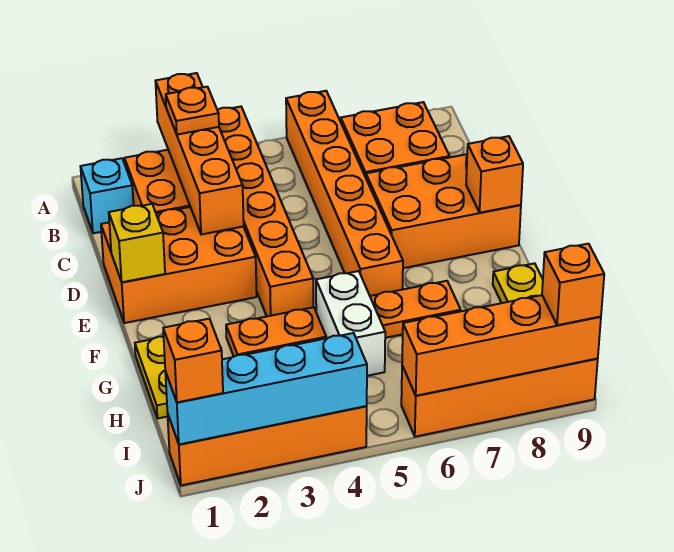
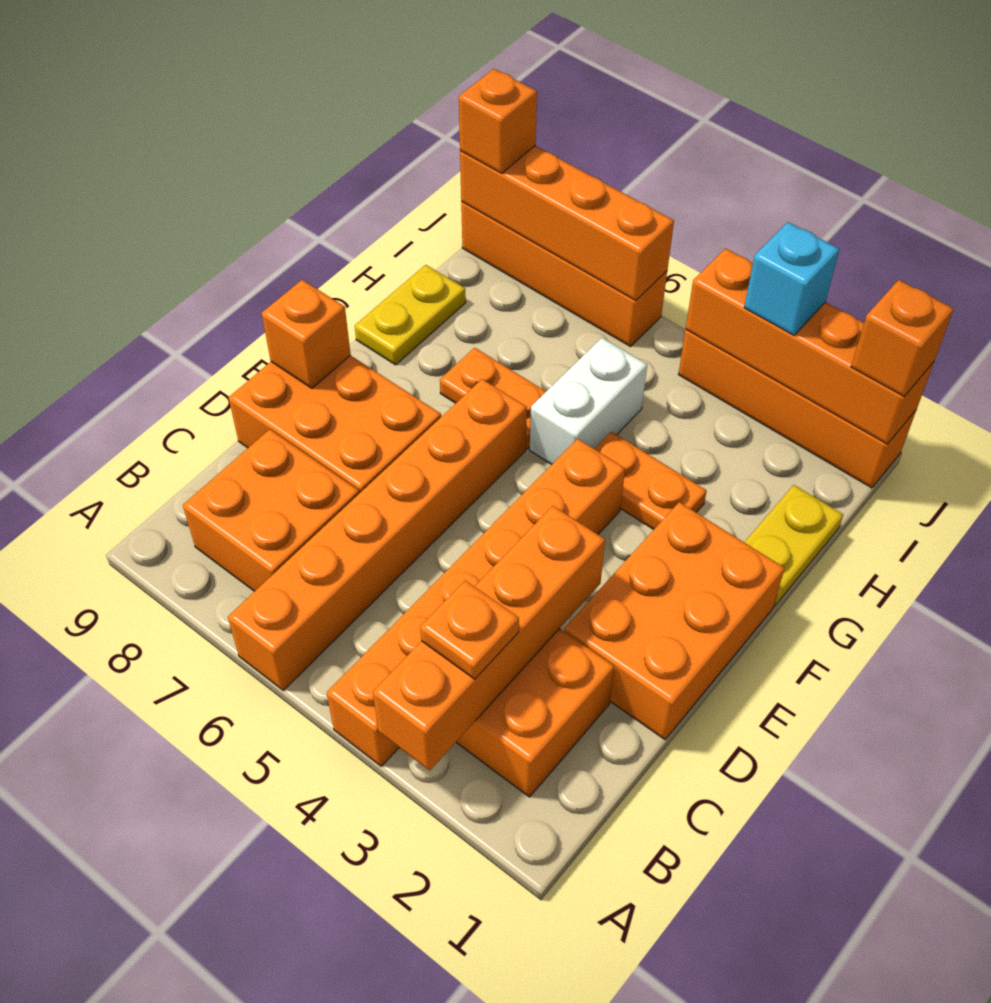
cyan brick B1 level 1 -> cyan brick J3 level 3
orange brick D1:E3 level 1 -> orange brick D1:F2 level 1
yellow brick E1 level 2 -> none
cyan brick J1:J4 level 2 -> orange brick J1:J4 level 2

